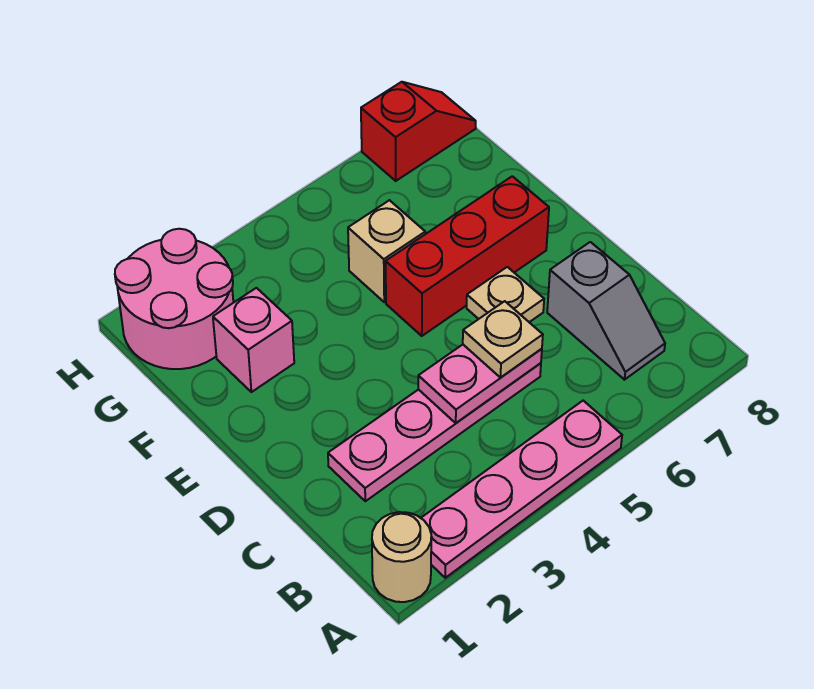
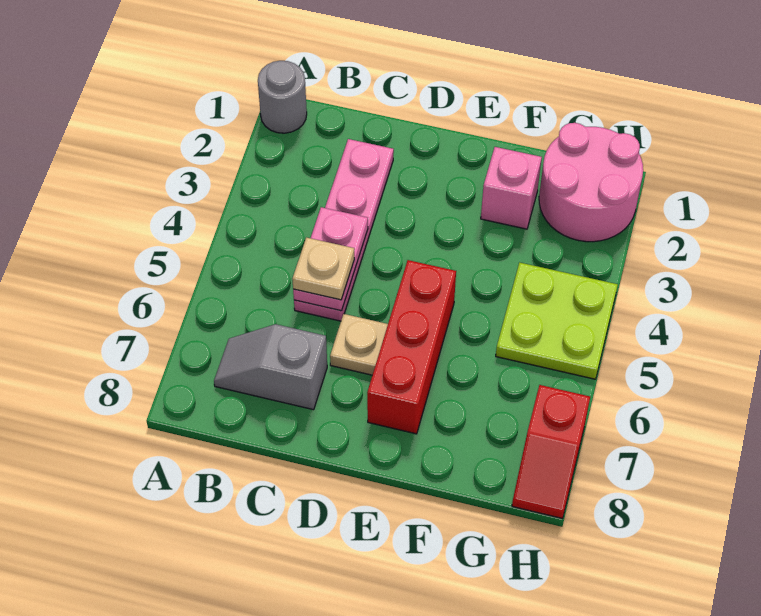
tan round brick A1 level 1 -> grey round brick A1 level 1
pink plate A2:A5 level 1 -> none
tan brick F5 level 1 -> none
none -> lime plate G4:H5 level 1

